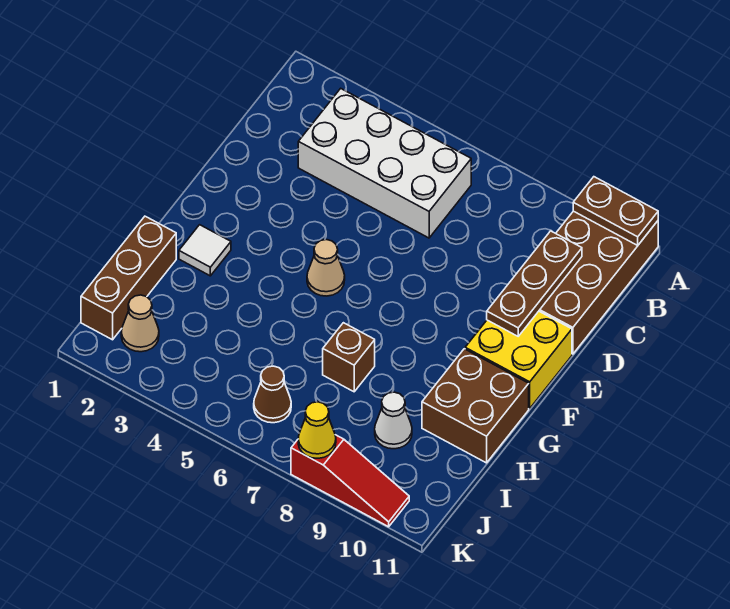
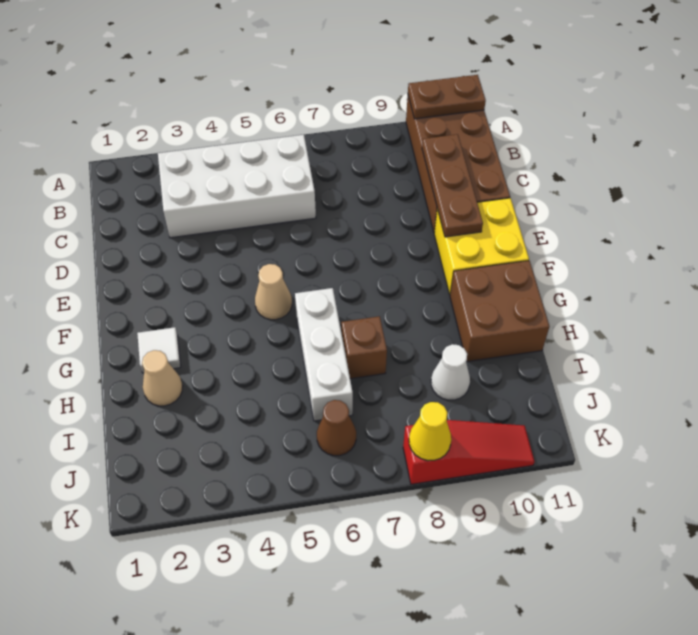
none -> white brick G6:I6 level 1
brown brick H1:J1 level 1 -> none
tan cone J2 level 1 -> tan cone H2 level 1

